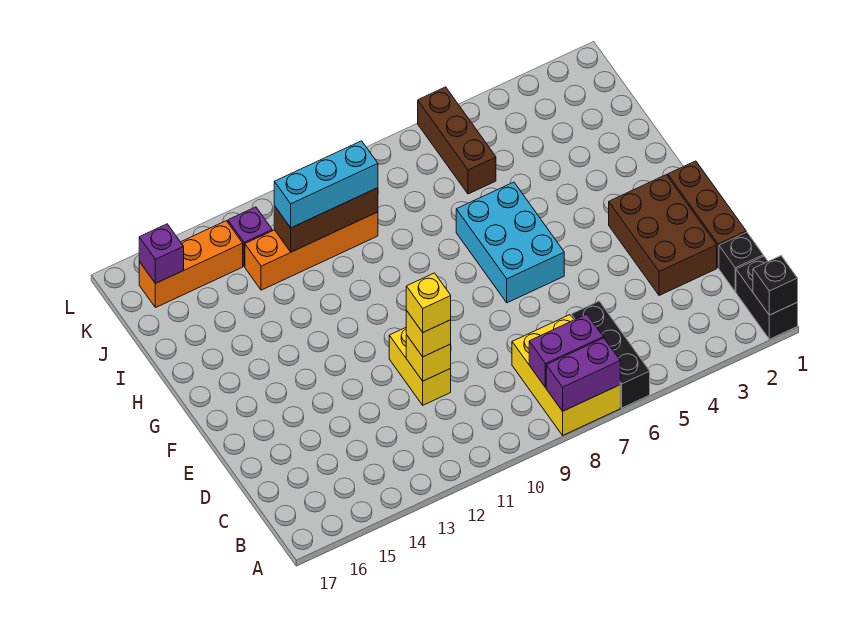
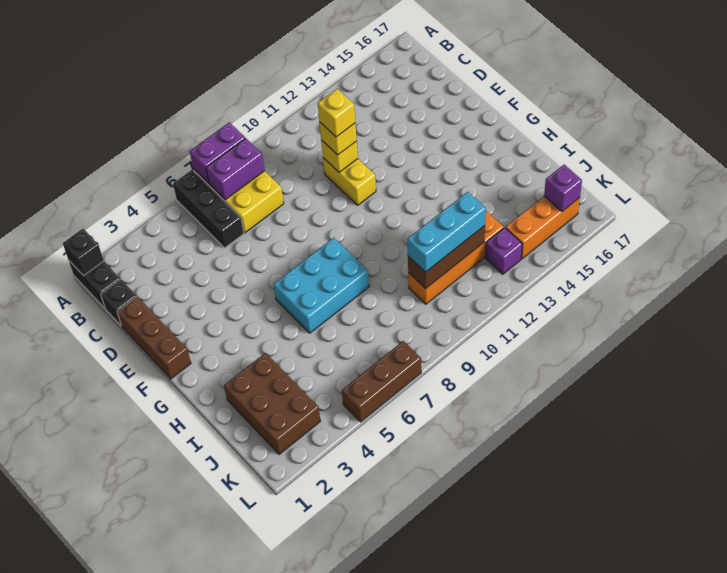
brown brick D2:F3 level 1 -> brown brick I2:K3 level 1
cyan brick F6:H7 level 1 -> cyan brick G6:H8 level 1
brown brick J6:L6 level 1 -> brown brick L5:L7 level 1

